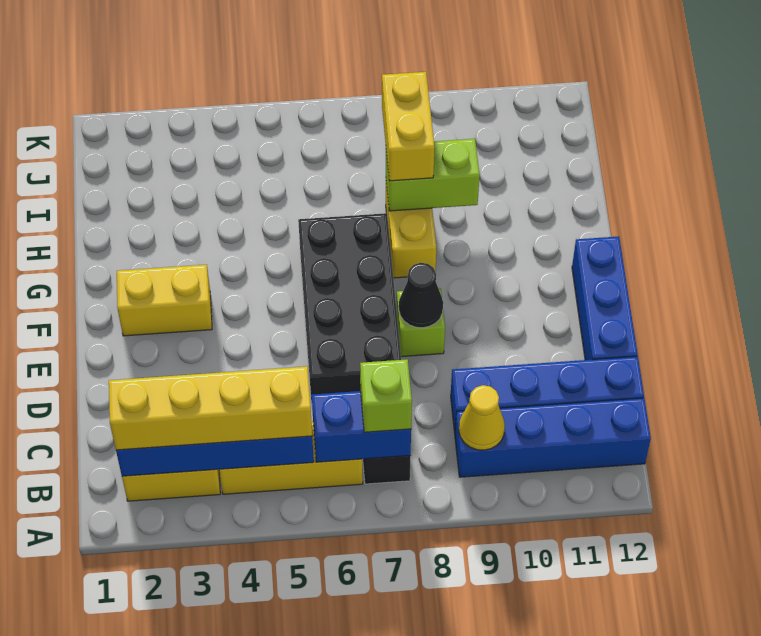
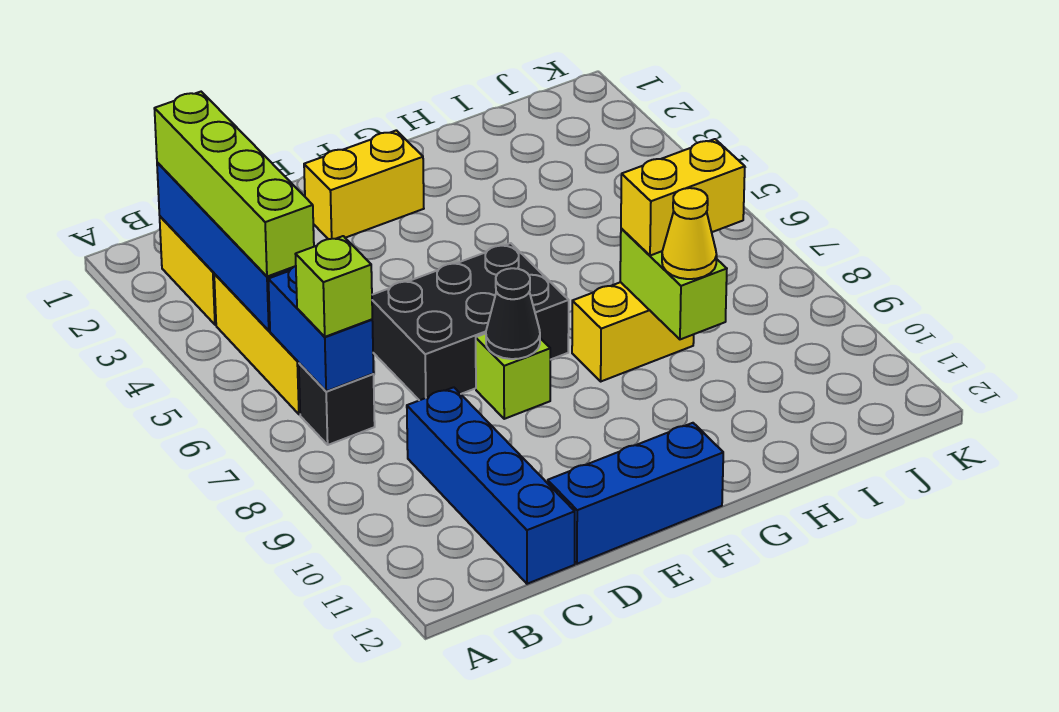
yellow brick B2:B5 level 3 -> lime brick B2:B5 level 3
blue brick B9:B12 level 1 -> none
yellow cone B9 level 2 -> yellow cone H9 level 3
black brick D6:G7 level 1 -> black brick D6:F7 level 1
yellow brick F2:F3 level 1 -> yellow brick E2:F2 level 1

